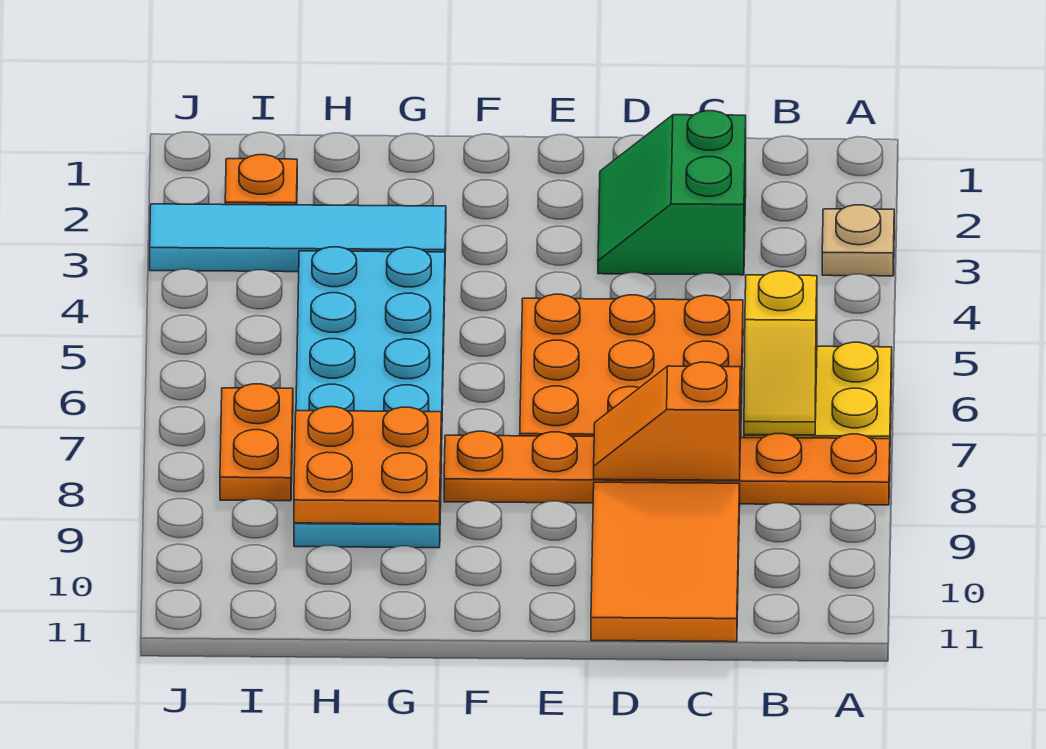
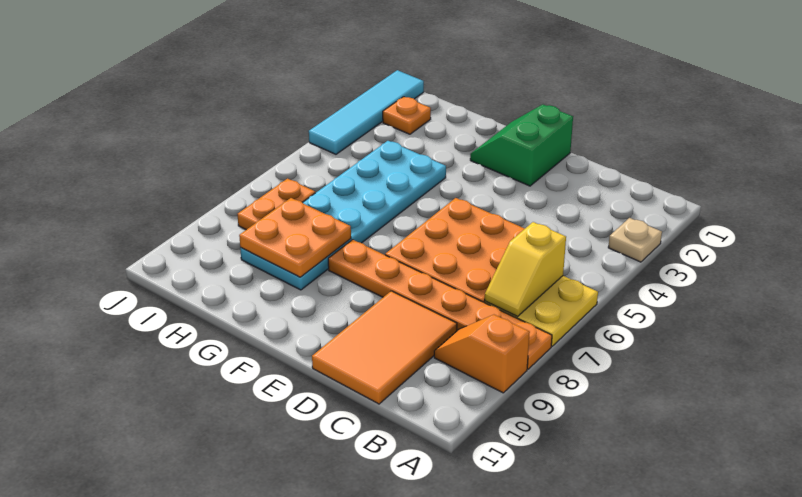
green slope C2:D3 level 1 top C -> green slope E1:F2 level 1 top E
orange slope C8:D8 level 2 top C -> orange slope A9:B9 level 1 top A
cyan tile G3:J3 level 1 -> cyan tile J1:J4 level 1

